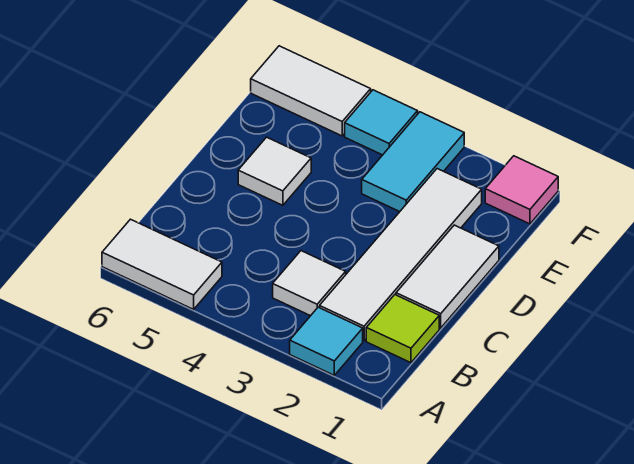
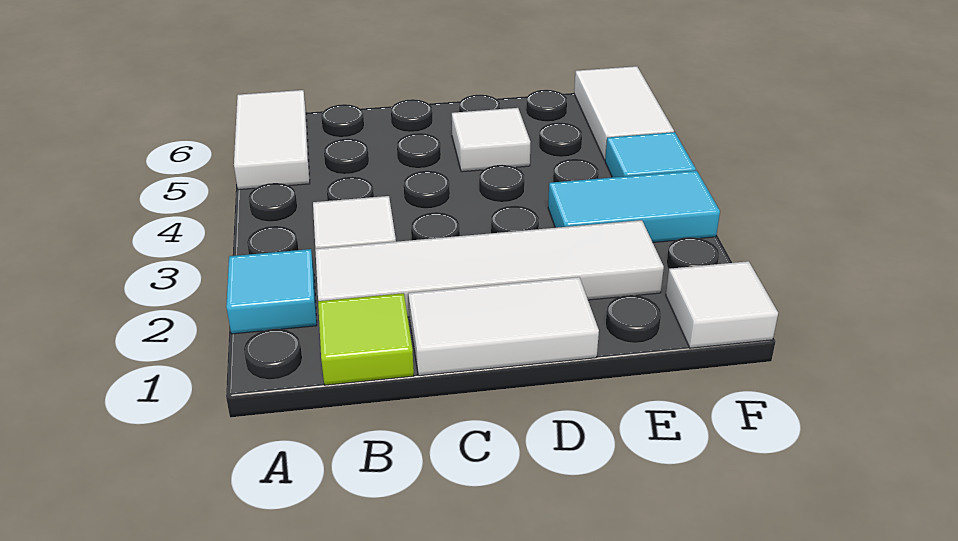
pink tile F1 level 1 -> white tile F1 level 1

